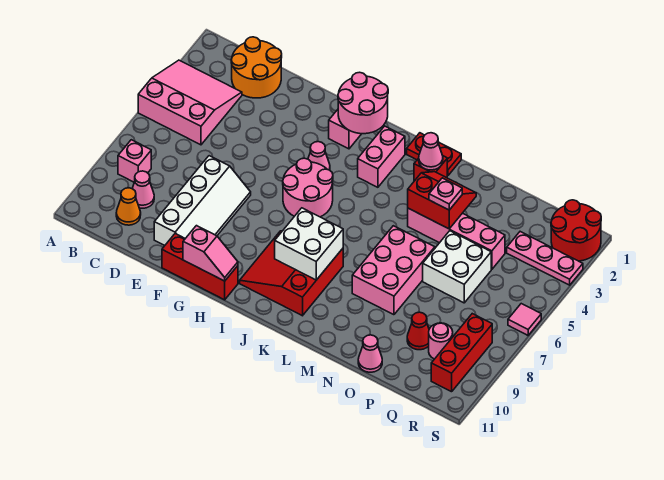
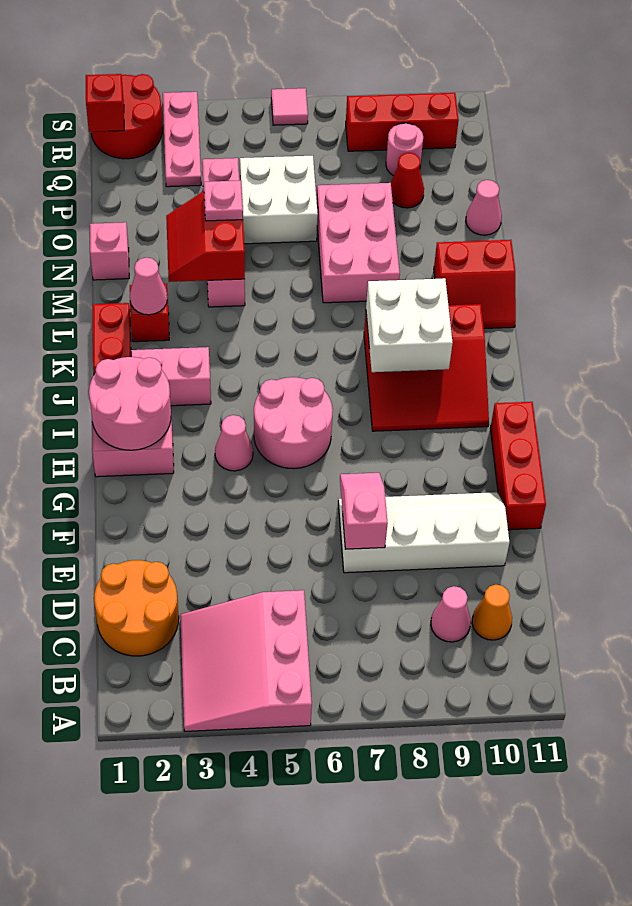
pink brick B8 level 1 -> pink brick N1 level 1
pink slope G11:H11 level 2 top G -> pink slope E7:F7 level 2 top E
none -> red slope L10:M11 level 1 top M
pink brick M6:N8 level 1 -> pink brick M7:O8 level 1
none -> red brick R1 level 2

